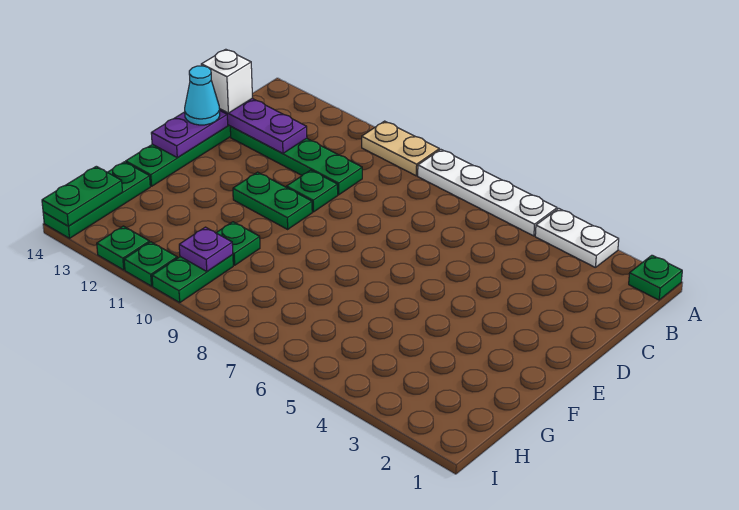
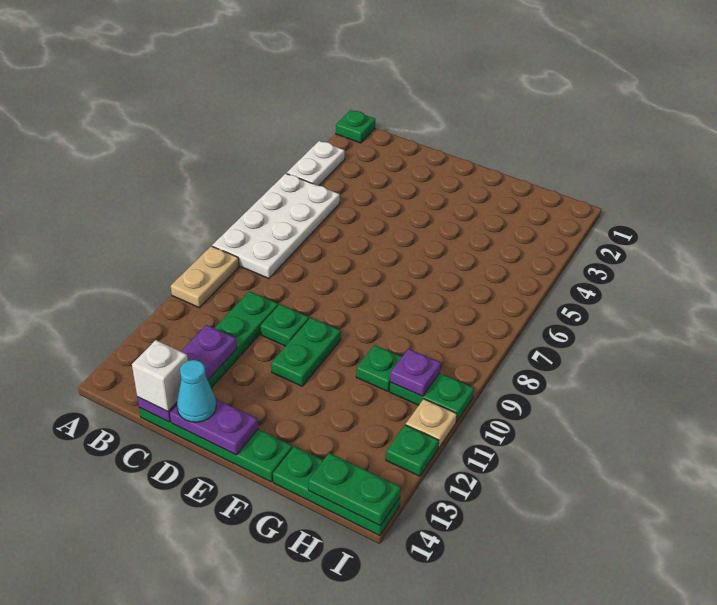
white plate A5:A8 level 1 -> white plate A5:B8 level 1
green plate I11 level 1 -> tan plate I11 level 1

